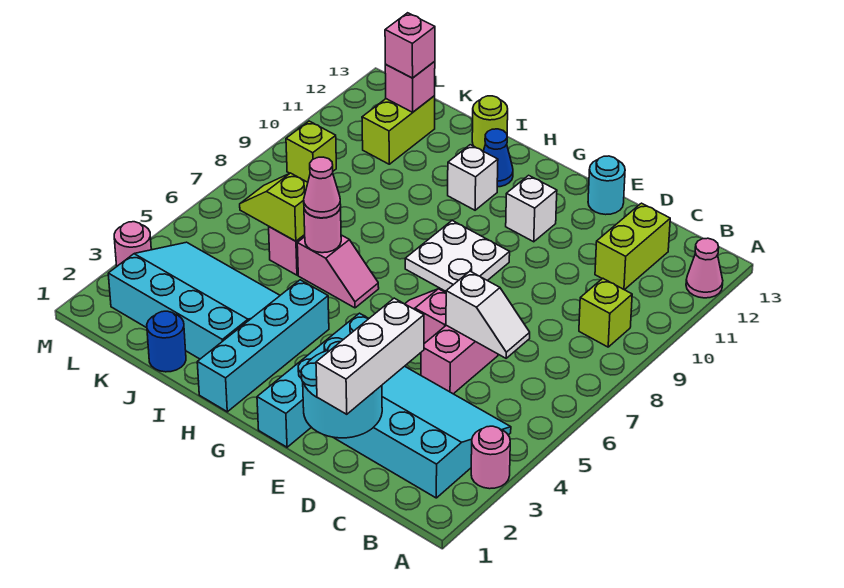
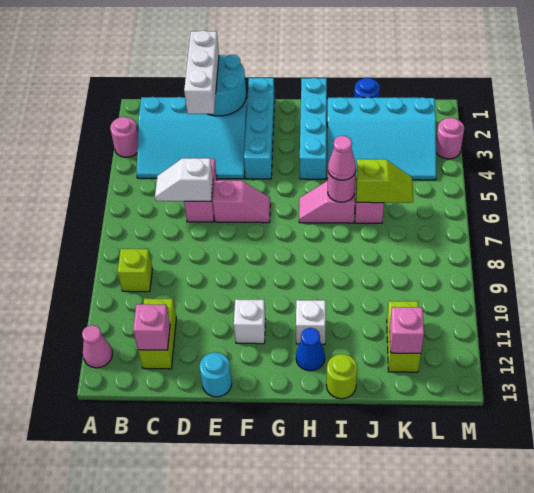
white plate F8:G9 level 1 -> none
pink brick K12 level 3 -> pink brick C12 level 2
lime brick L9 level 1 -> none

